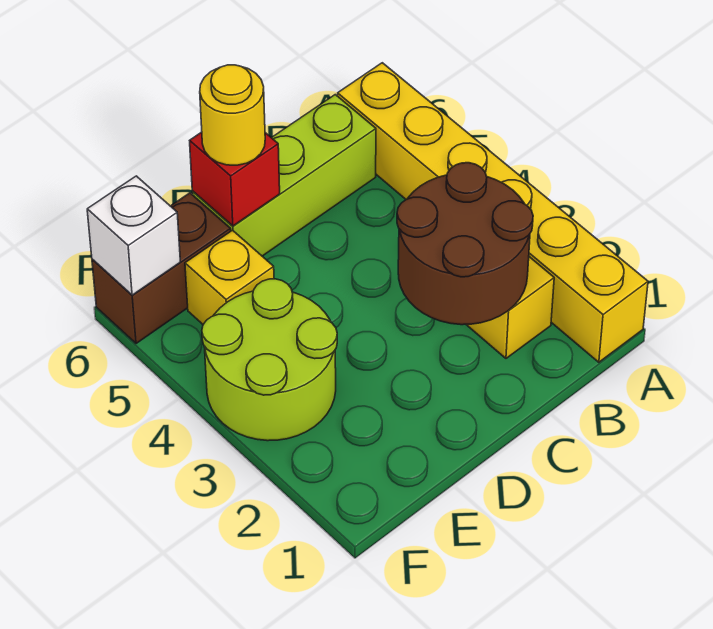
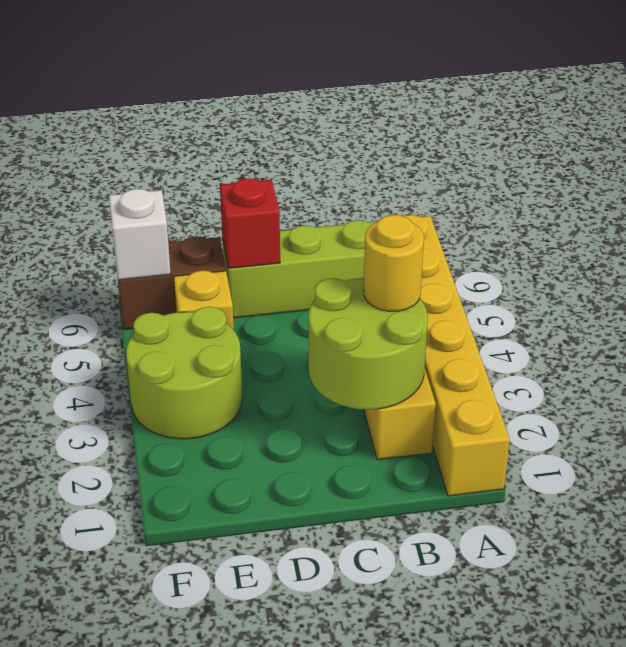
brown round brick B2:C3 level 2 -> lime round brick B2:C3 level 2
yellow round brick D6 level 3 -> yellow round brick B3 level 3

